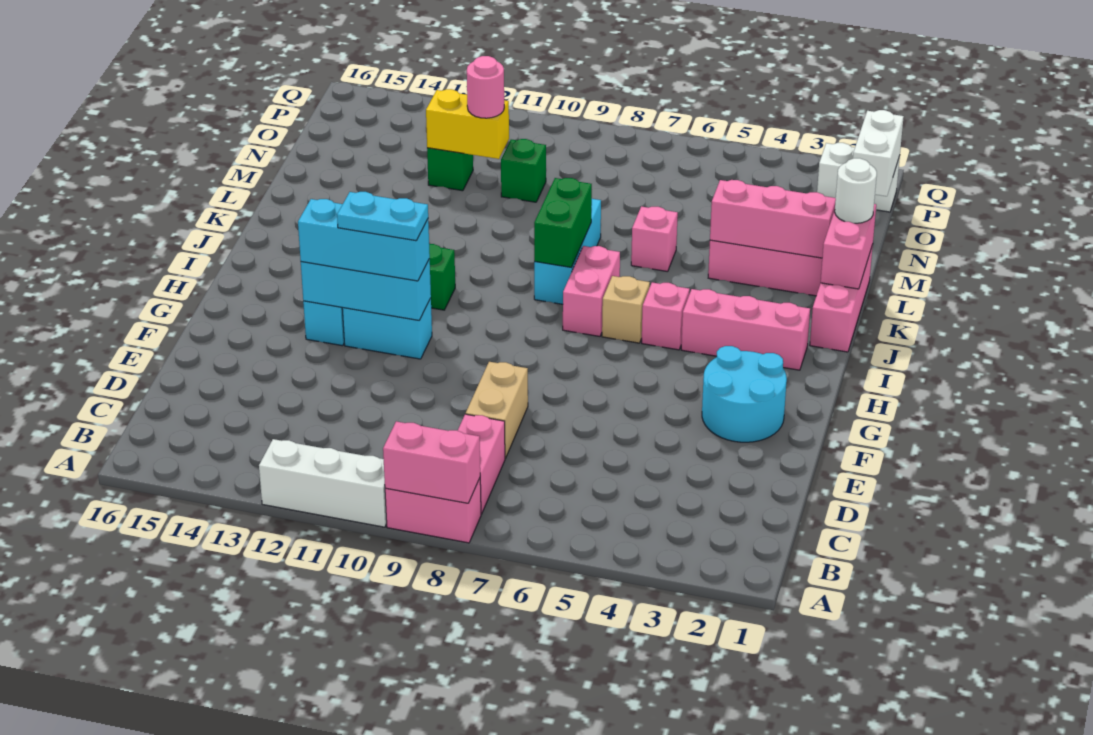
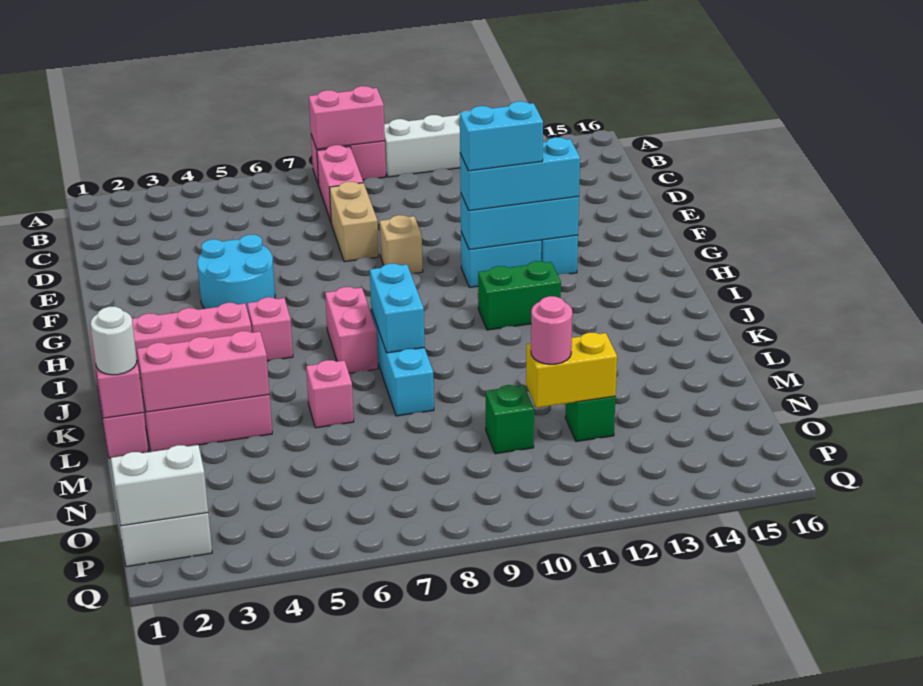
cyan round brick F2:G3 level 1 -> cyan round brick F4:G5 level 1
cyan plate G11:G12 level 4 -> cyan brick G11:G12 level 4
tan brick I6 level 1 -> tan brick F9 level 1
green brick J8:K8 level 2 -> cyan brick J8:K8 level 2
white brick O1:P1 level 2 -> white brick P1:P2 level 2

